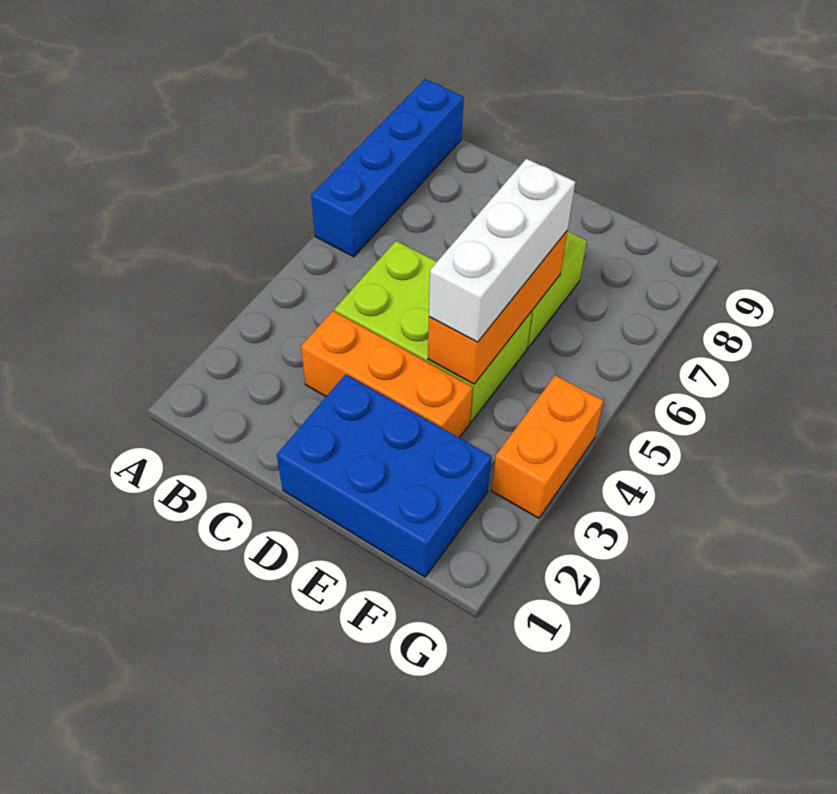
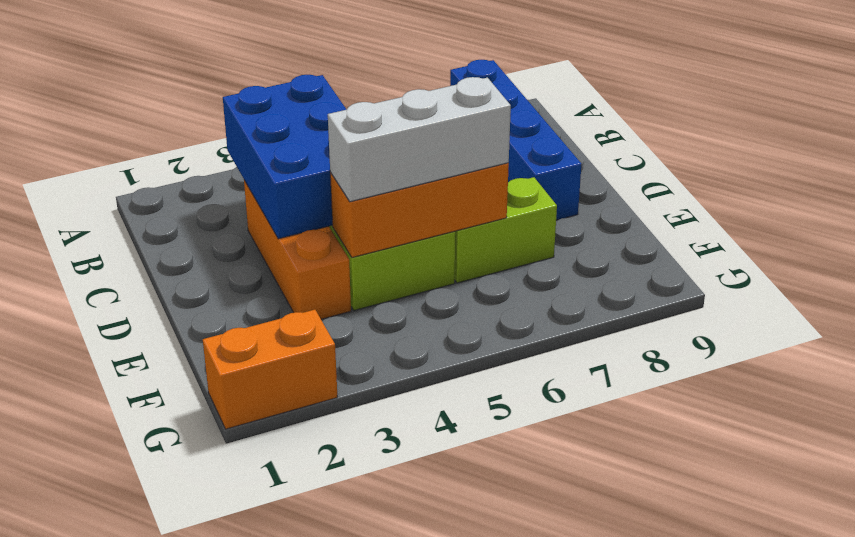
blue brick A6:A9 level 1 -> blue brick A8:D8 level 1
blue brick D1:F2 level 1 -> blue brick B3:D4 level 2
orange brick G3:G4 level 1 -> orange brick G1:G2 level 1

